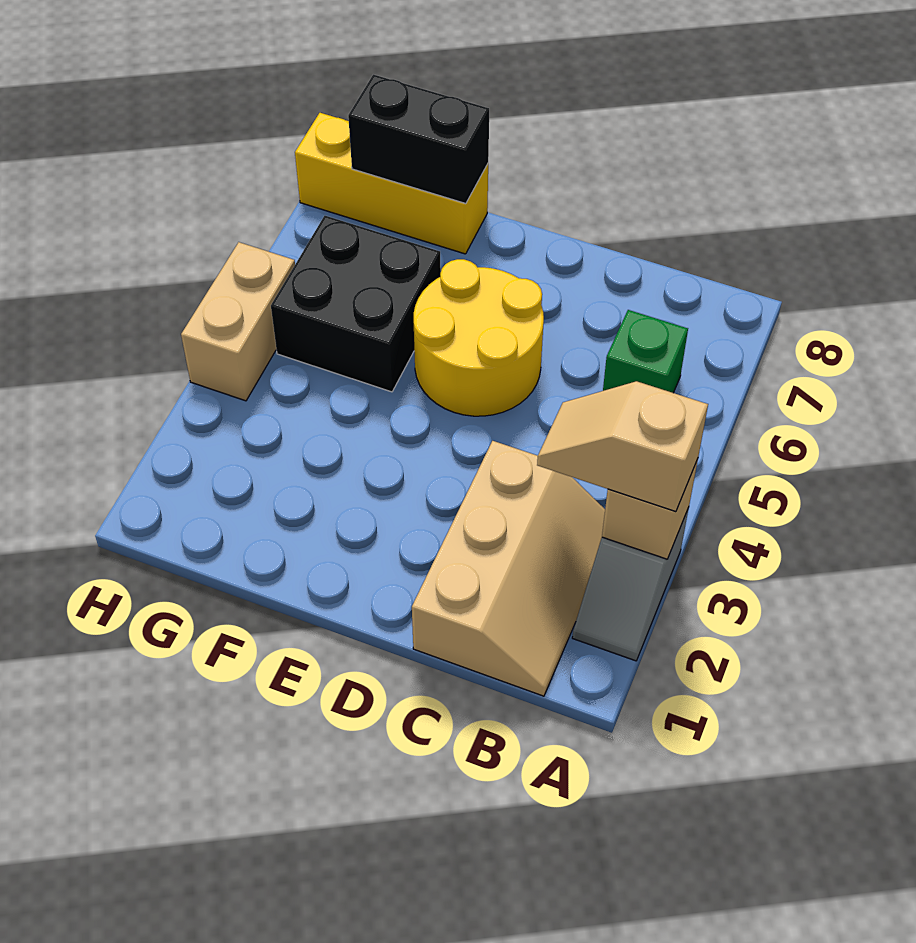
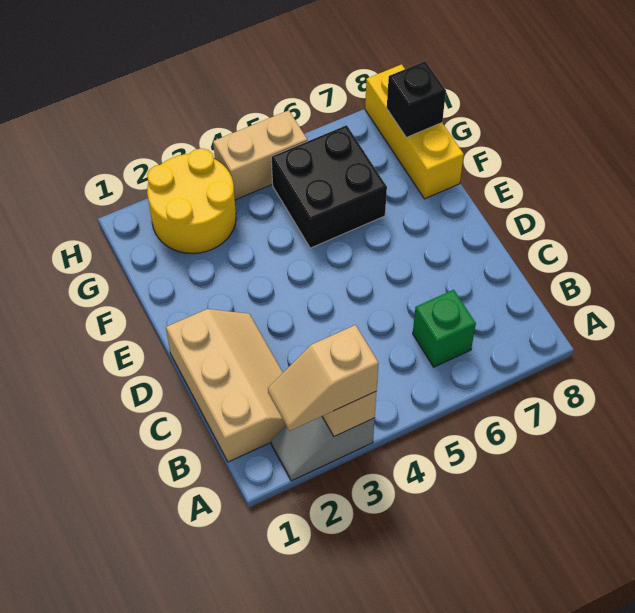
tan slope A3:B3 level 3 top A -> tan slope A2:A3 level 3 top 3
tan slope B1:C3 level 1 top C -> tan slope B1:D2 level 1 top 1
yellow round brick D5:E6 level 1 -> yellow round brick G2:H3 level 1
black brick F8:G8 level 2 -> black brick G8 level 2

